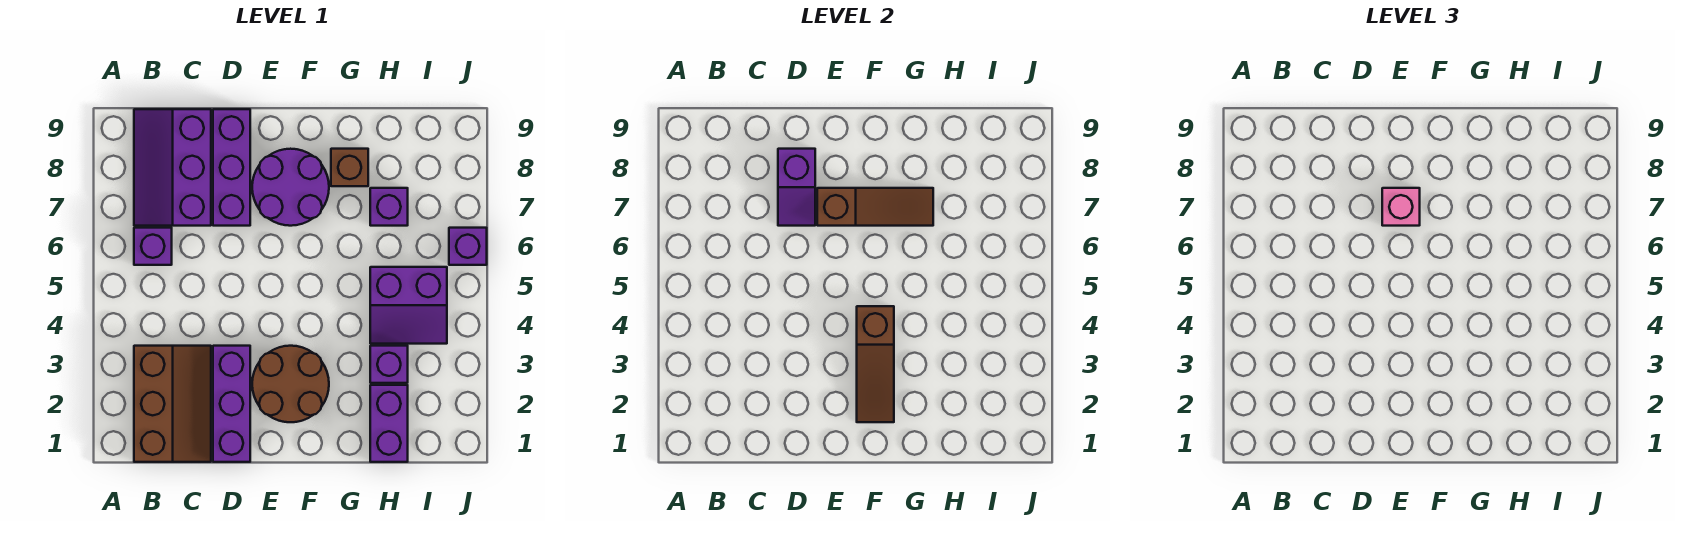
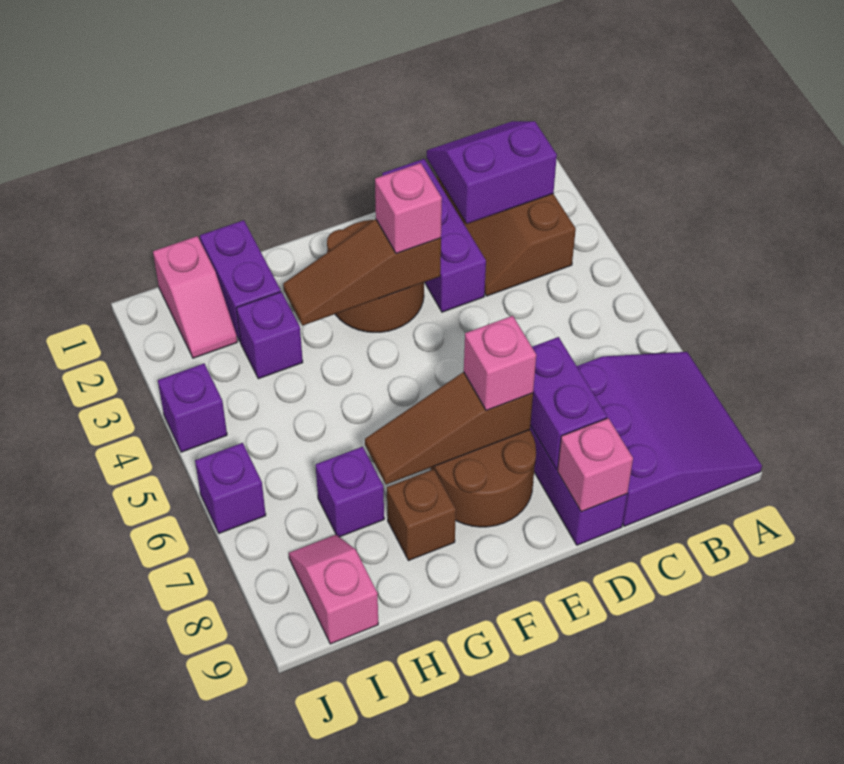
purple brick B6 level 1 -> purple brick J4 level 1
purple slope B7:C9 level 1 top C -> purple slope A7:C9 level 1 top C
purple slope D7:D8 level 2 top 8 -> purple brick D7:D8 level 2
none -> pink brick D9 level 2
none -> pink brick E3 level 3
purple round brick E7:F8 level 1 -> brown round brick E7:F8 level 1
brown slope F2:F4 level 2 top 4 -> brown slope E3:G3 level 2 top E
purple slope H4:I5 level 1 top 5 -> purple slope B1:C2 level 2 top 2
none -> pink slope I1:I2 level 1 top 1
none -> pink slope I8:I9 level 1 top 9

